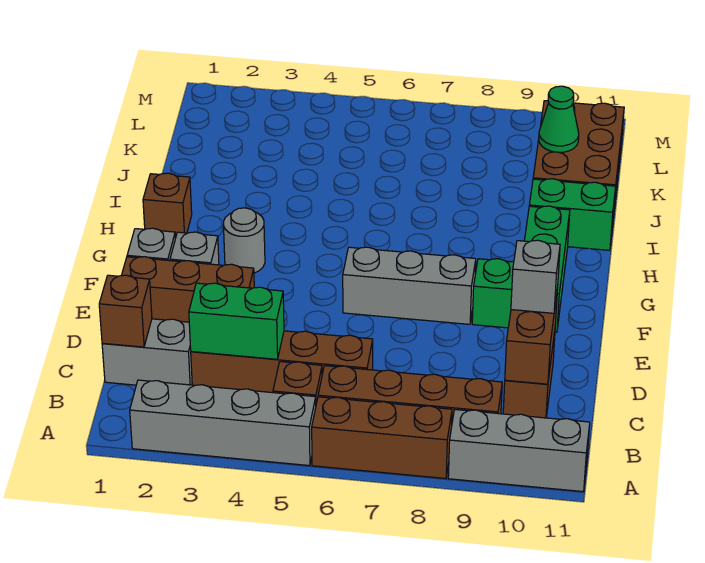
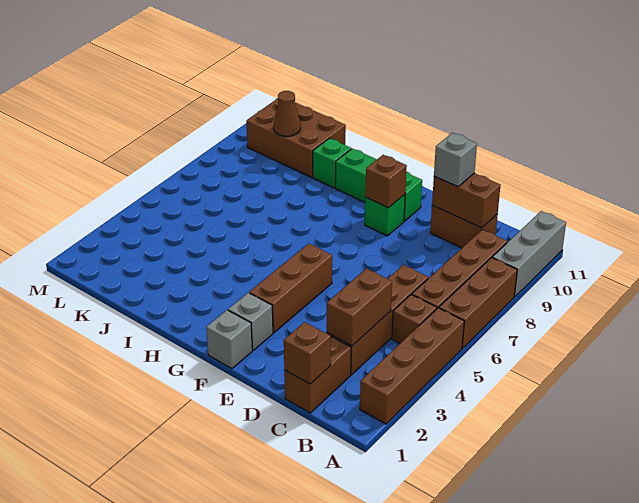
grey brick A2:A5 level 1 -> brown brick A2:A5 level 1
grey brick C1:C2 level 1 -> brown brick C1:C2 level 1
green brick C3:C4 level 2 -> brown brick C3:C4 level 2
brown brick E1:E3 level 1 -> brown brick F3:F5 level 1
grey brick F6:F8 level 1 -> none
grey round brick G3 level 1 -> none
brown brick H1 level 1 -> brown brick F9 level 2
green brick I10:I11 level 1 -> green brick I10 level 1
green cone K10 level 2 -> brown cone K10 level 2

